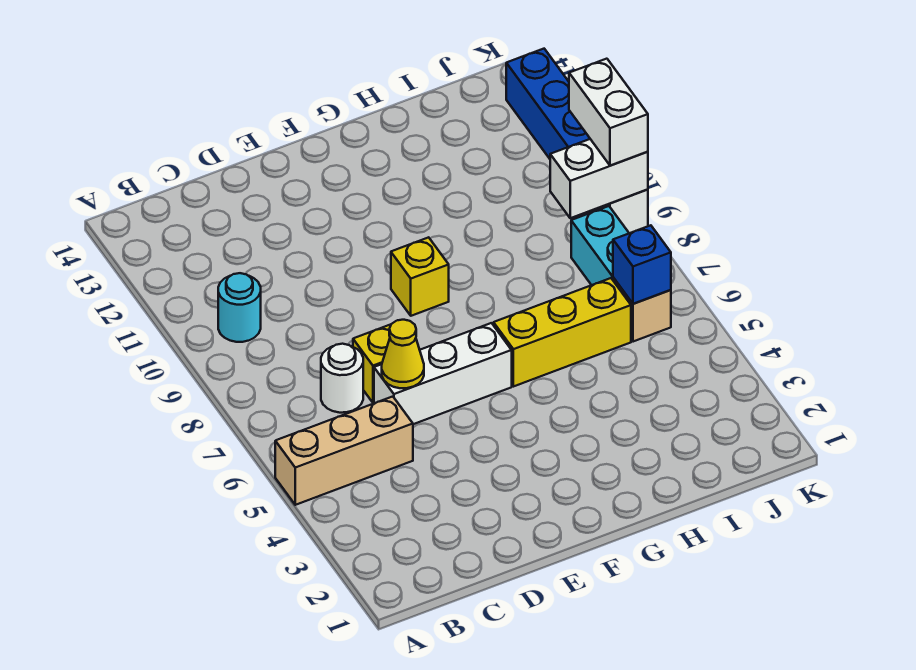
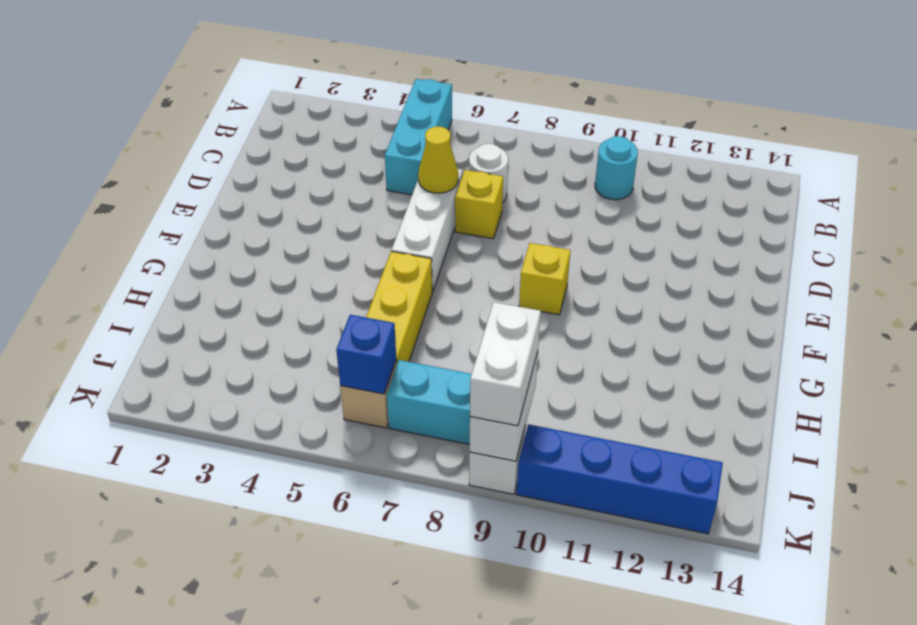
tan brick A5:C5 level 1 -> cyan brick A5:C5 level 1
white brick K9:K10 level 3 -> white brick J9:K9 level 3

